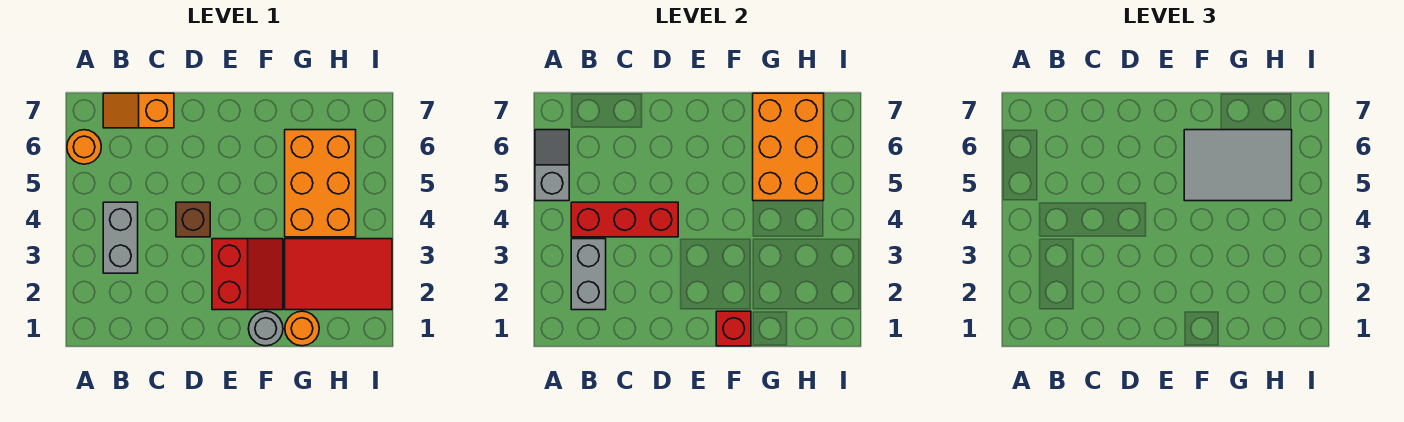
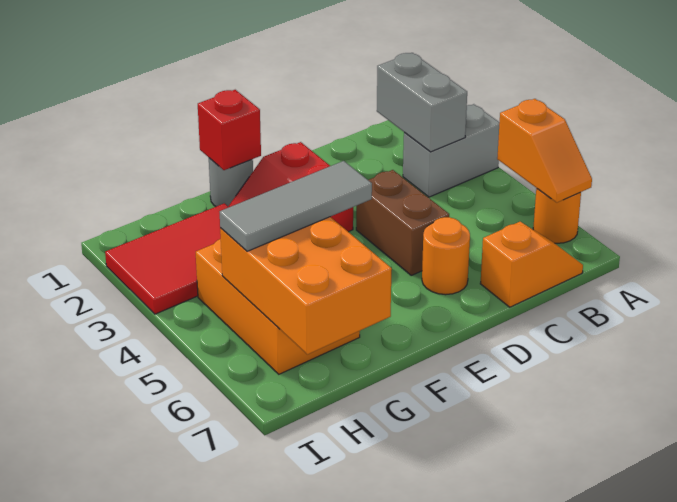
grey slope A5:A6 level 2 top 5 -> orange slope A5:A6 level 2 top 5
grey brick B3:B4 level 1 -> grey brick A3:B3 level 1
red brick B4:D4 level 2 -> none
brown brick D4 level 1 -> brown brick D4:D5 level 1
grey tile F5:H6 level 3 -> grey tile F5:H5 level 3
orange round brick G1 level 1 -> orange round brick D6 level 1

